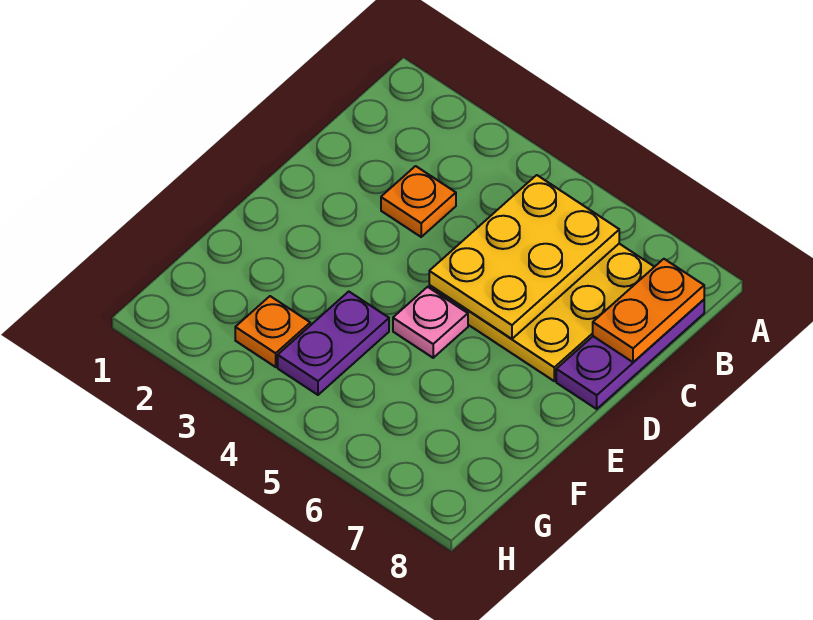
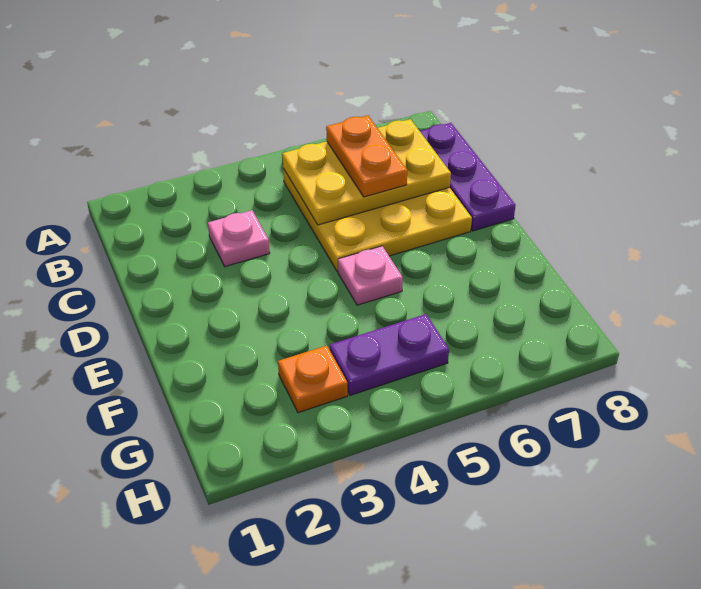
yellow plate B5:D6 level 2 -> yellow plate B5:C7 level 2
orange plate B8:C8 level 2 -> orange plate B6:C6 level 3
orange plate C3 level 1 -> pink plate C3 level 1
purple plate F4:G4 level 1 -> purple plate G4:G5 level 1

